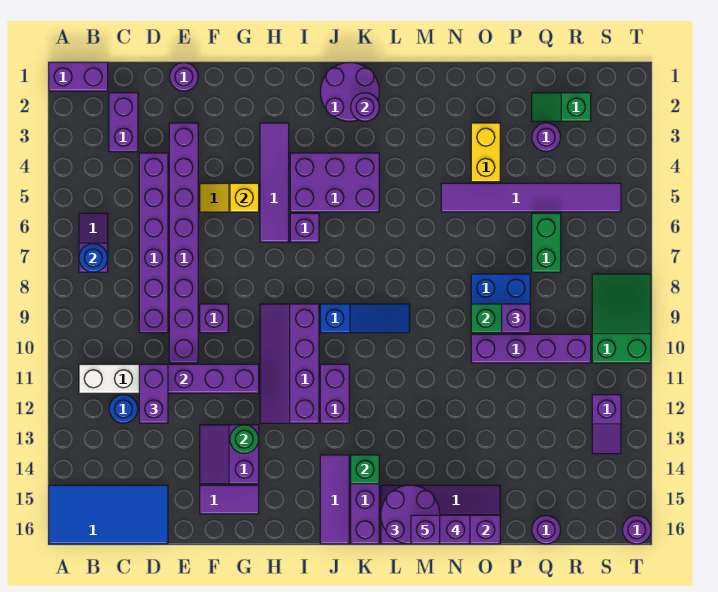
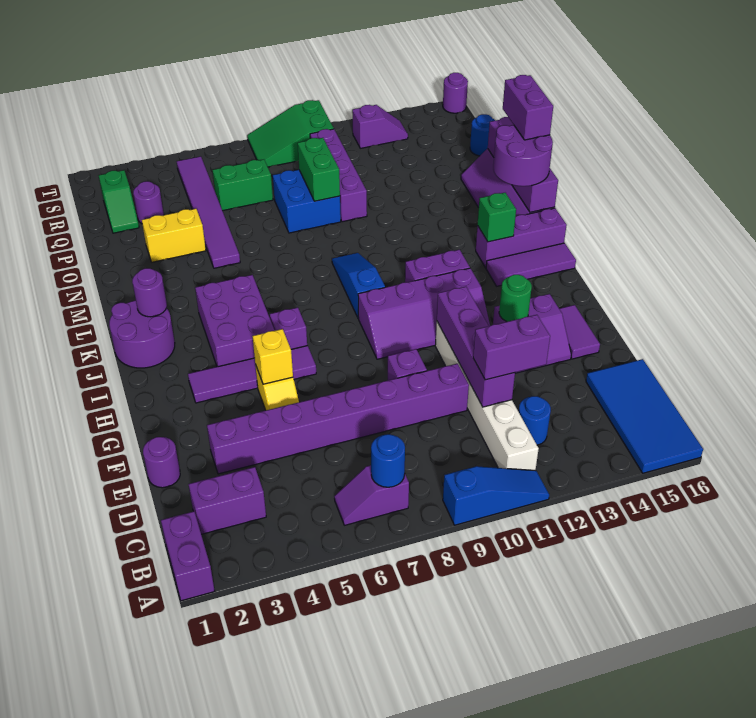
none -> blue slope A9:A11 level 1 top 9
purple brick D4:D9 level 1 -> none
purple brick M16 level 5 -> none
purple brick P9 level 3 -> none
purple round brick Q16 level 1 -> blue round brick Q16 level 1

